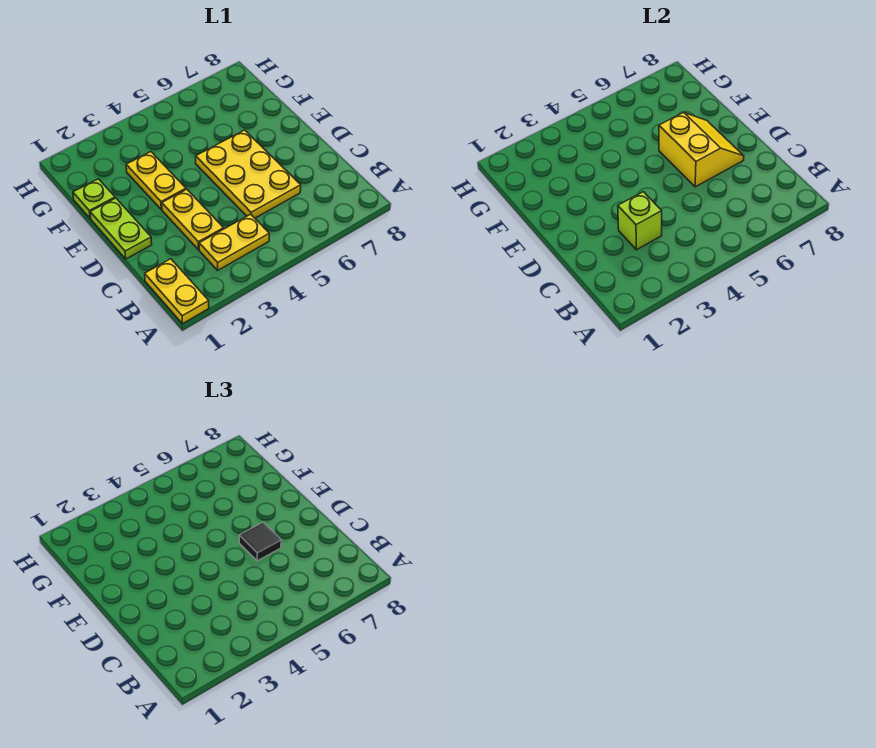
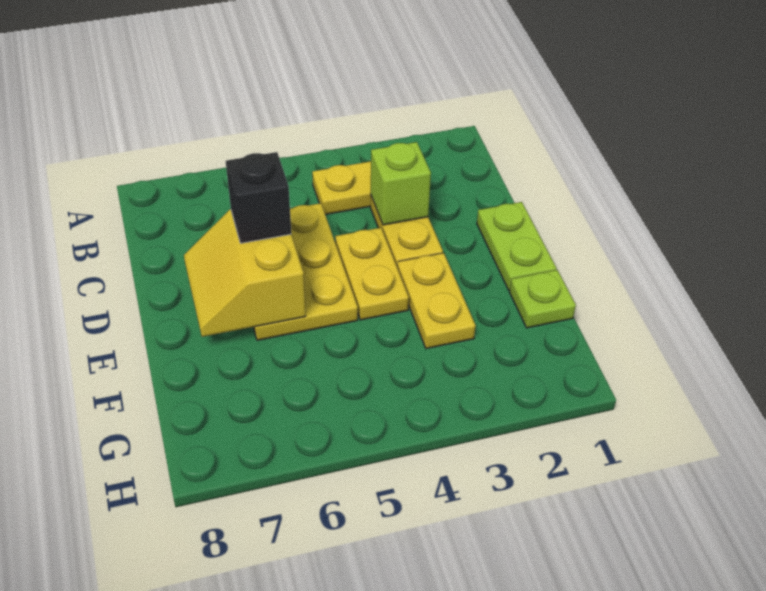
yellow plate A1:B1 level 1 -> yellow plate D4:E4 level 1
black tile D6 level 3 -> black brick D6 level 3

